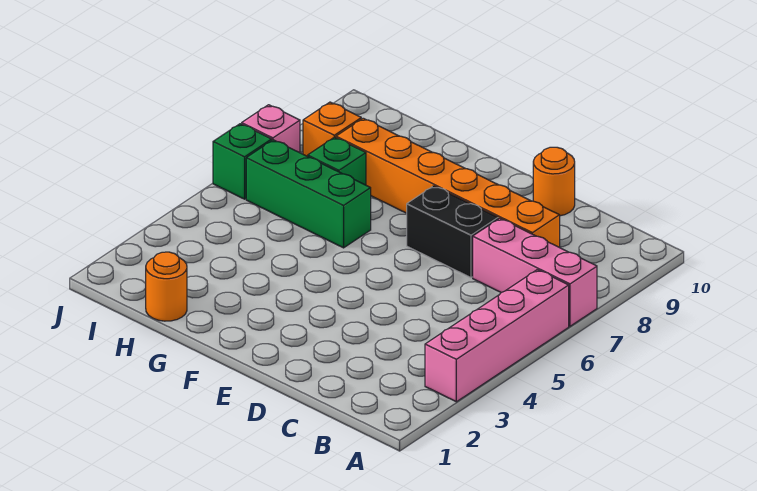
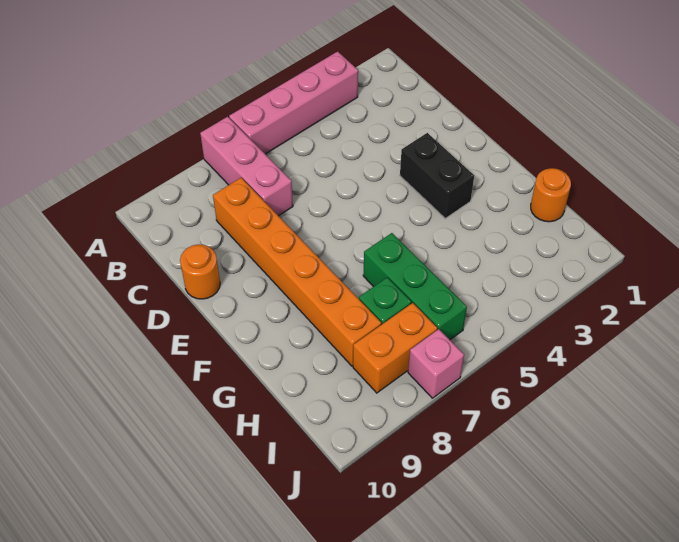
black brick D7:E7 level 1 -> black brick E3:F3 level 1
orange brick I8 level 1 -> orange brick I7:I8 level 1
green brick J6 level 1 -> none

